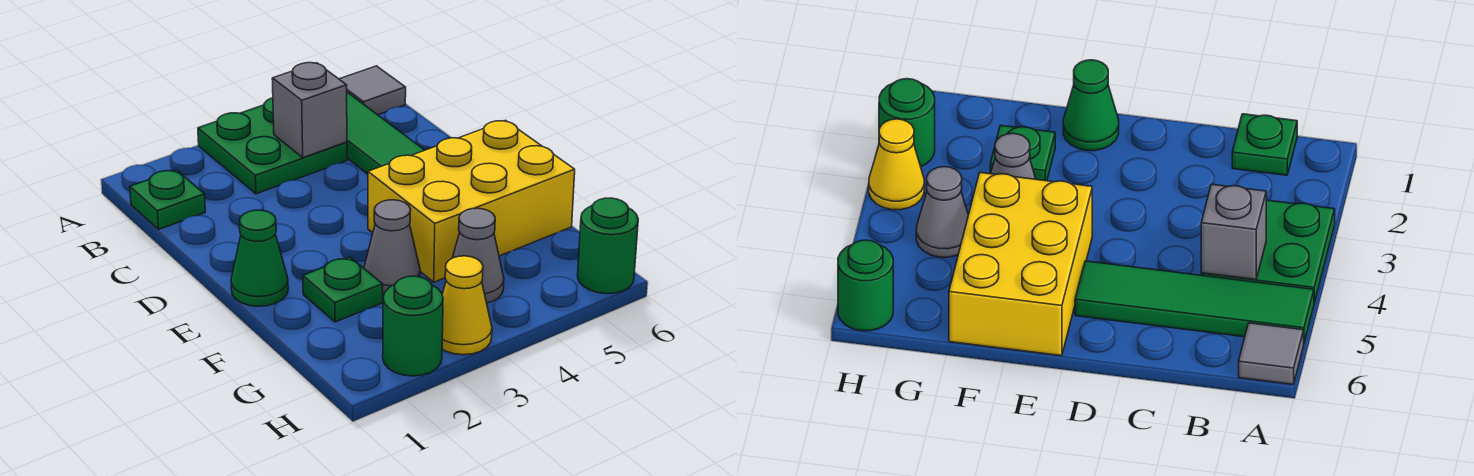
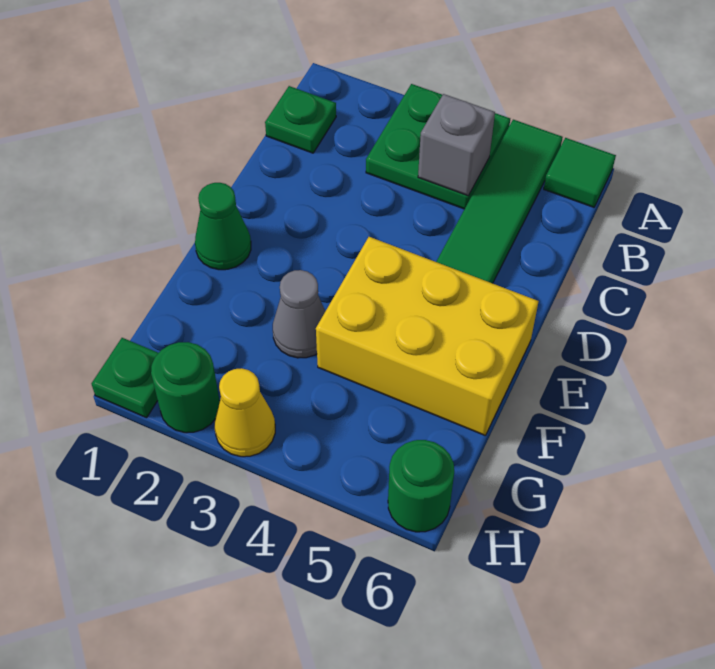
grey tile A6 level 1 -> green tile A6 level 1
green plate F2 level 1 -> green plate H1 level 1
grey cone G4 level 1 -> none

